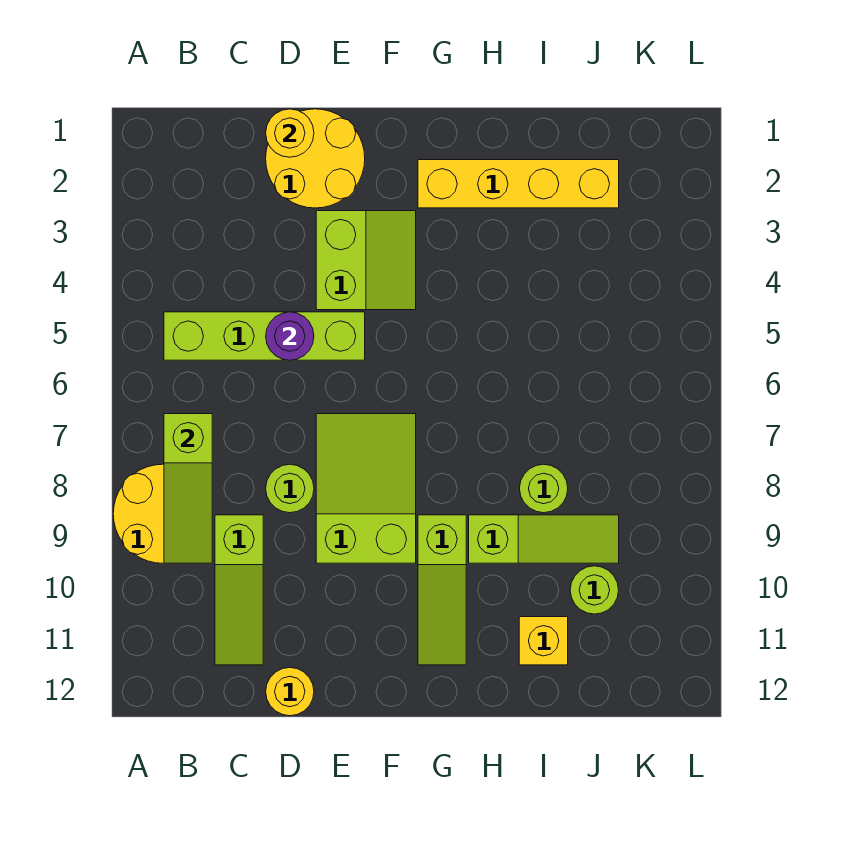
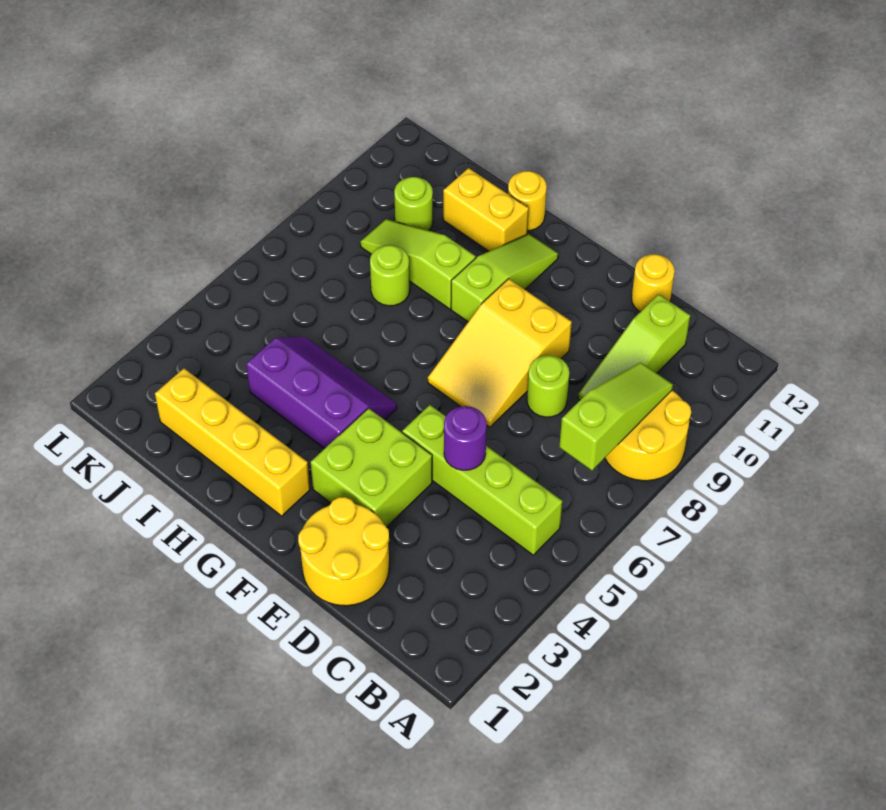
lime slope C9:C11 level 1 top 9 -> lime slope C9:C11 level 1 top 11
yellow round brick D1 level 2 -> yellow round brick H12 level 1
lime slope E3:F4 level 1 top E -> lime brick E3:F4 level 1
lime slope E7:F9 level 1 top 9 -> yellow slope E7:F9 level 1 top 9
none -> purple slope G4:I5 level 1 top 4
yellow brick I11 level 1 -> yellow brick H11:I11 level 1

